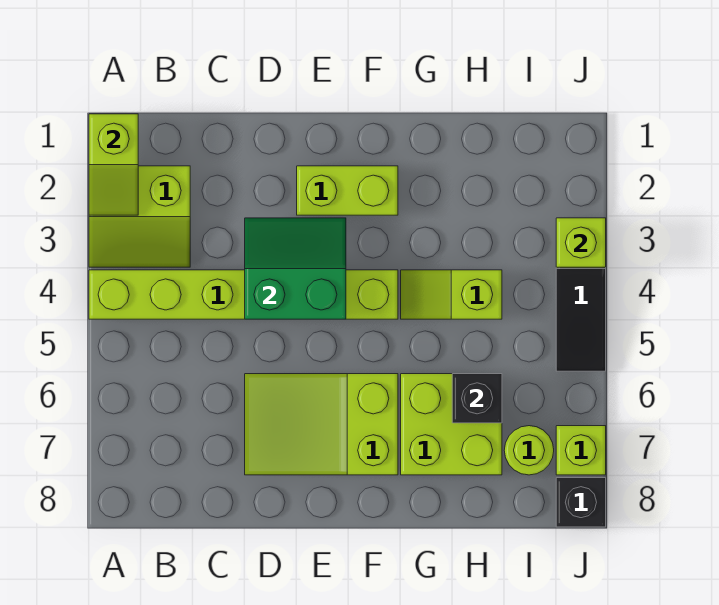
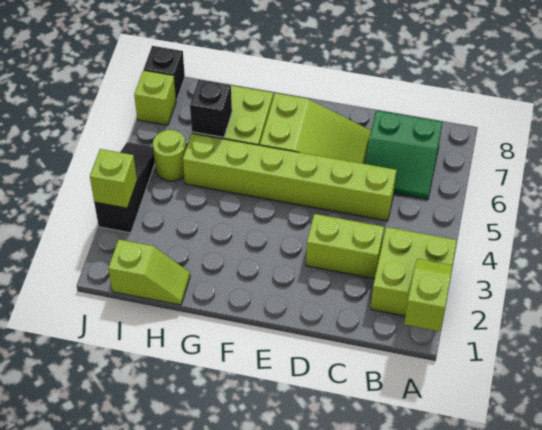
lime slope A2:B3 level 1 top 2 -> lime brick A2:B3 level 1
lime brick A4:F4 level 1 -> lime brick C5:H5 level 1
green slope D3:E4 level 2 top 4 -> green slope B6:C7 level 1 top 7
lime brick E2:F2 level 1 -> lime brick C3:D3 level 1
lime slope G4:H4 level 1 top H -> lime slope H1:I1 level 1 top I
lime round brick I7 level 1 -> lime round brick I5 level 1

